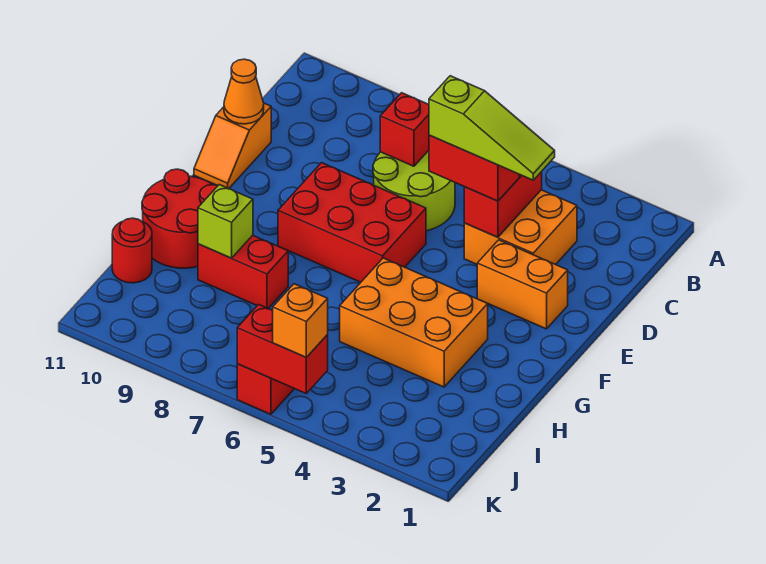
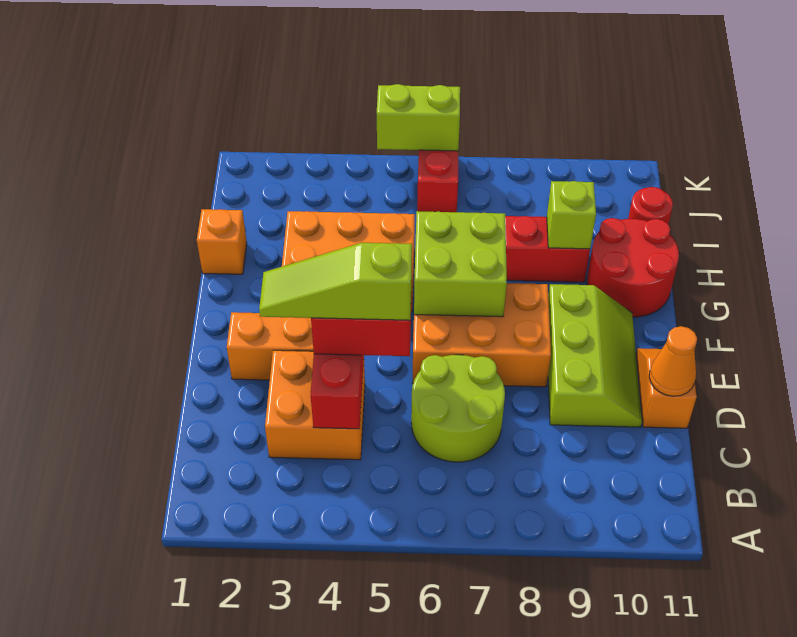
red brick C7 level 2 -> none
none -> lime slope D9:F10 level 1 top 9
red brick E6:F8 level 1 -> orange brick E6:F8 level 1
none -> lime brick F6:G7 level 2
red brick K5:K6 level 2 -> lime brick K5:K6 level 2
orange brick K5 level 3 -> orange brick H1 level 1

